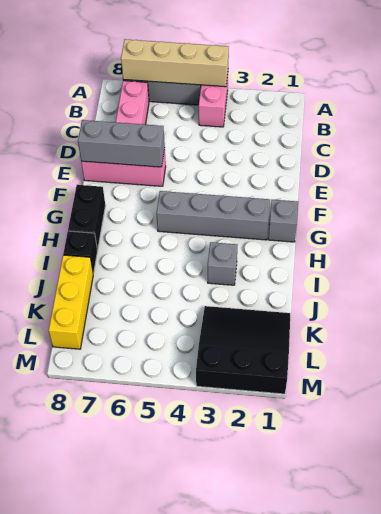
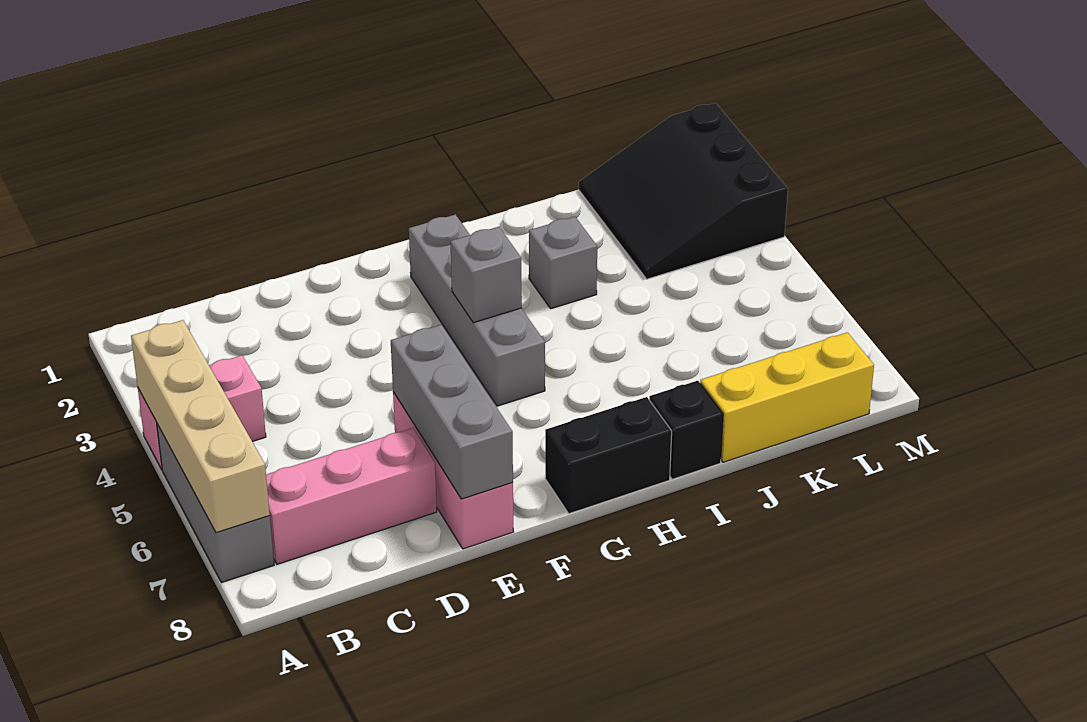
grey brick G1 level 1 -> grey brick G4 level 2

